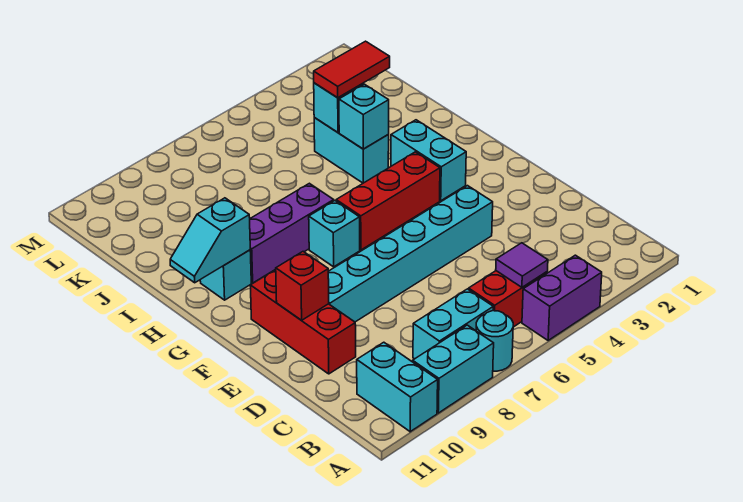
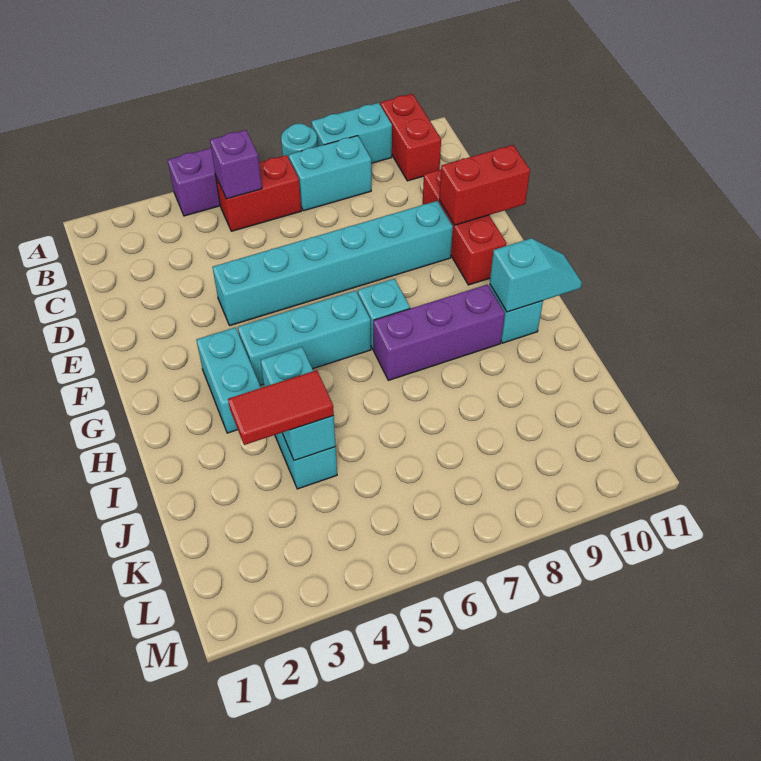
cyan brick A10:B10 level 1 -> red brick A10:B10 level 1
purple tile B5 level 2 -> purple brick B5 level 2
red brick E10 level 2 -> red brick E10:E11 level 2
red brick G4:G6 level 1 -> cyan brick G4:G6 level 1

